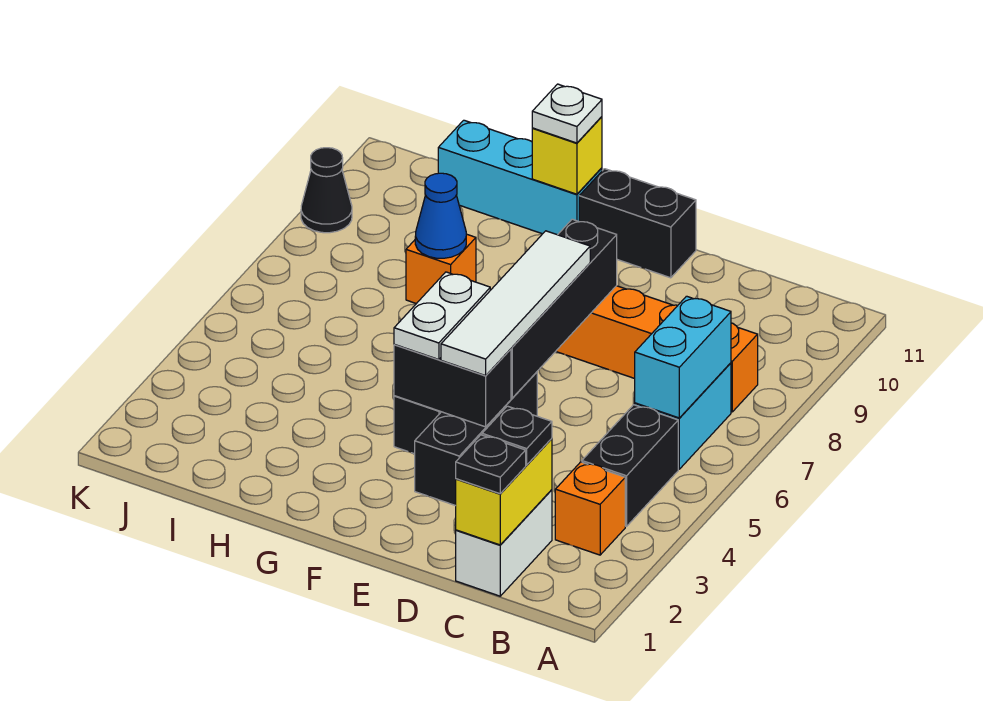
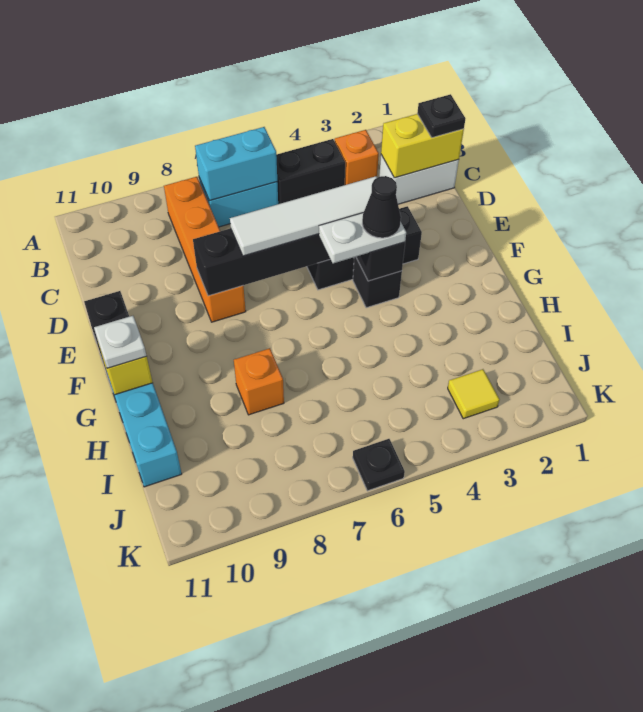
black plate C2 level 3 -> black plate K6 level 1
blue cone H8 level 2 -> none
none -> yellow tile J3 level 1
black cone K9 level 1 -> black cone F4 level 4

